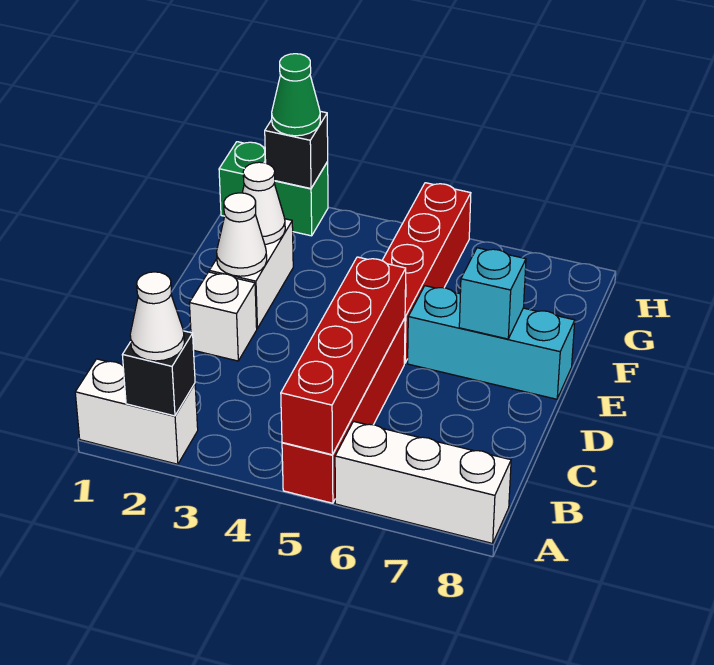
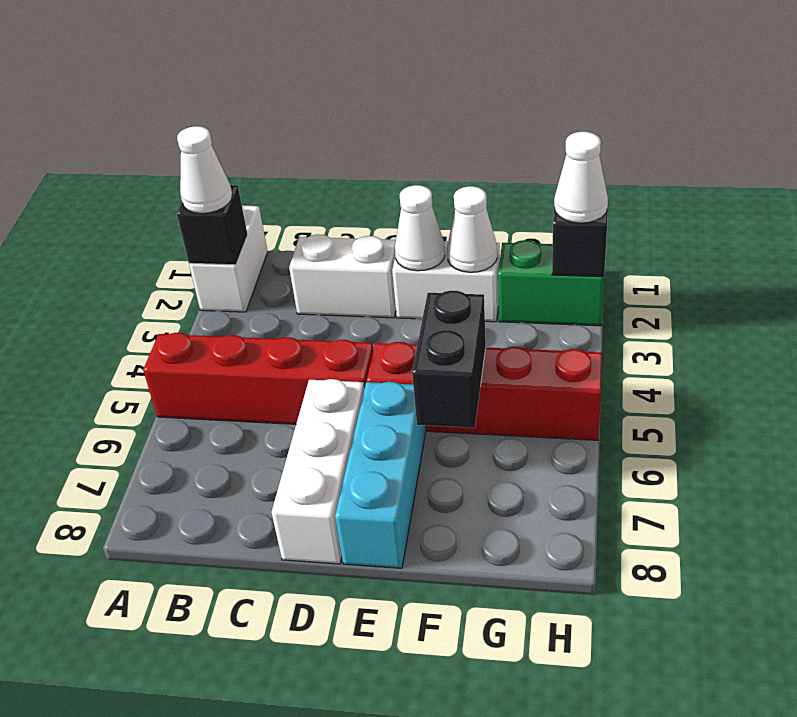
red brick A5:D5 level 2 -> none
white brick A6:A8 level 1 -> white brick D6:D8 level 1
white brick D2 level 1 -> white brick C2:D2 level 1
cyan brick E7 level 2 -> none
none -> black brick F5:F6 level 2
green brick H1:H2 level 1 -> green brick G2:H2 level 1
green cone H2 level 3 -> white cone H2 level 3

